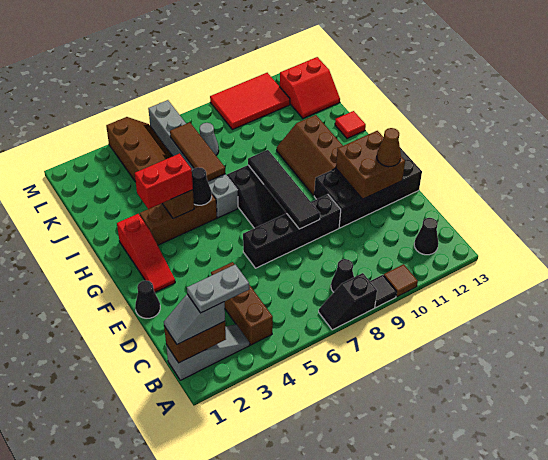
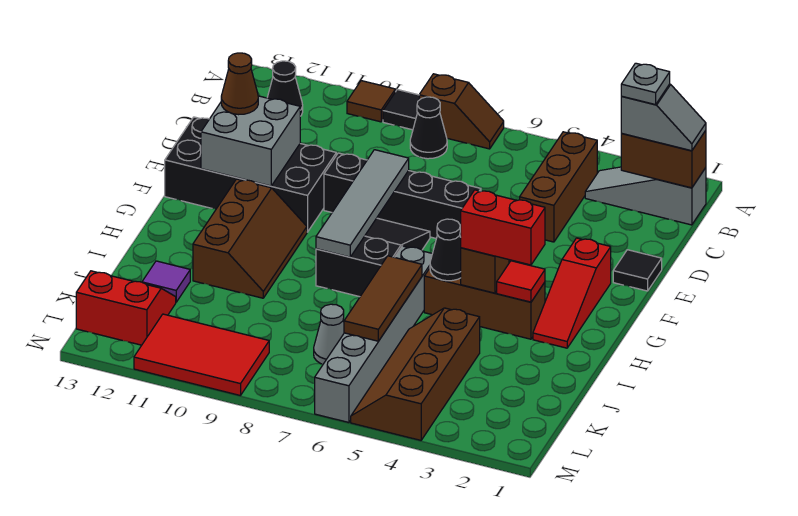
black slope A7:A8 level 1 top 8 -> brown slope A7:A8 level 1 top 8
grey plate B2:B3 level 4 -> grey plate B2 level 4
black cone E1 level 1 -> black tile E1 level 1
black tile E8:H8 level 2 -> grey tile E8:H8 level 2
brown brick E11:F12 level 2 -> grey brick E11:F12 level 2
red slope F2:H2 level 1 top H -> red slope F2:H2 level 1 top F
red tile I13 level 1 -> red tile H3 level 2
none -> purple tile J12 level 1

